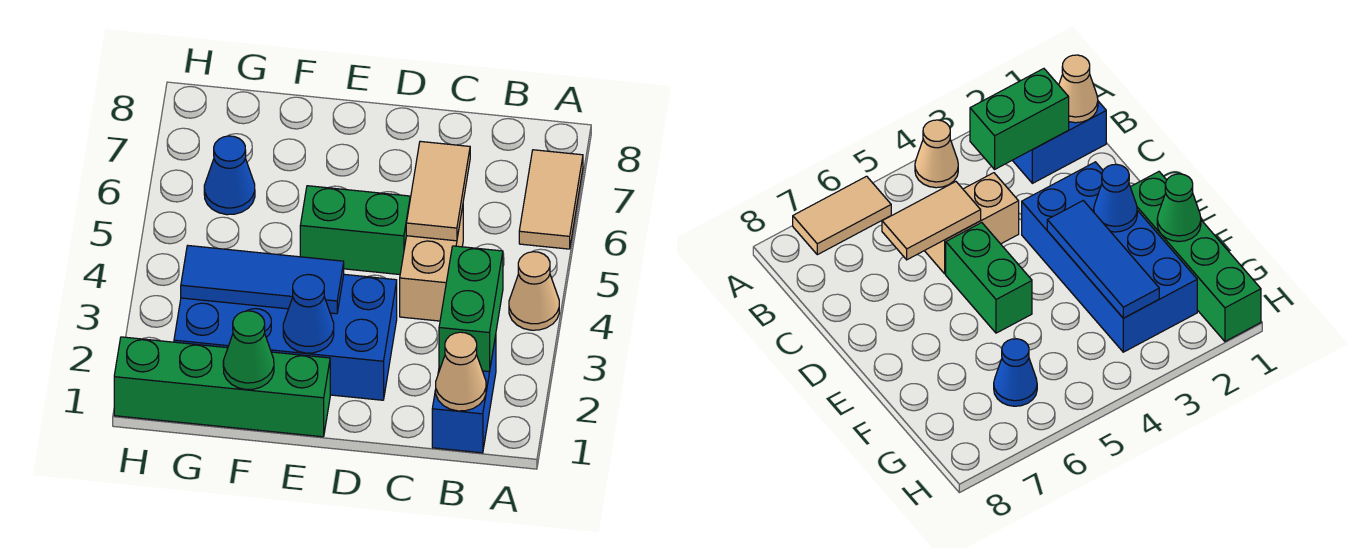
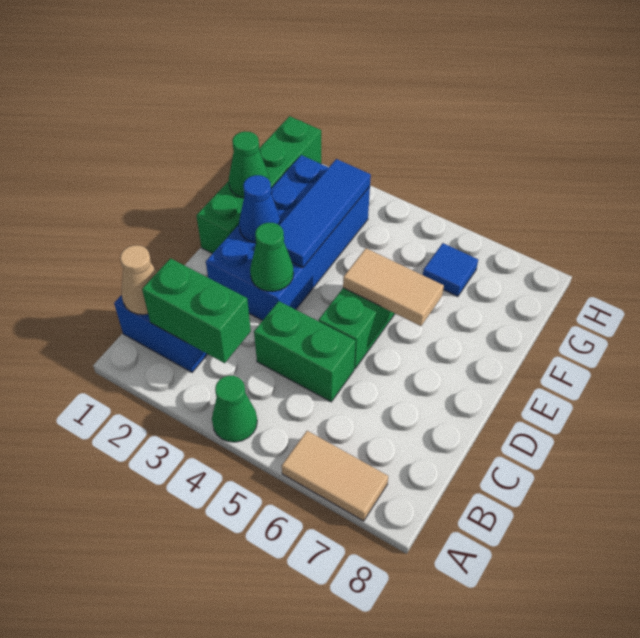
tan cone A4 level 1 -> green cone A4 level 1
tan brick C4:C5 level 1 -> green brick C4:C5 level 1
tan tile C5:C6 level 2 -> tan tile E5:E6 level 2
none -> green cone D3 level 2
blue cone G6 level 1 -> blue tile G6 level 1

